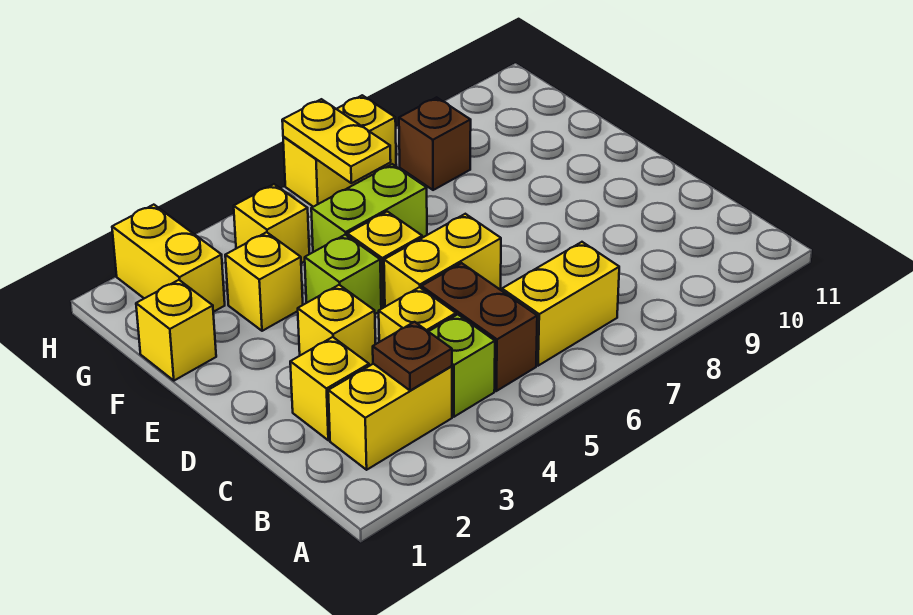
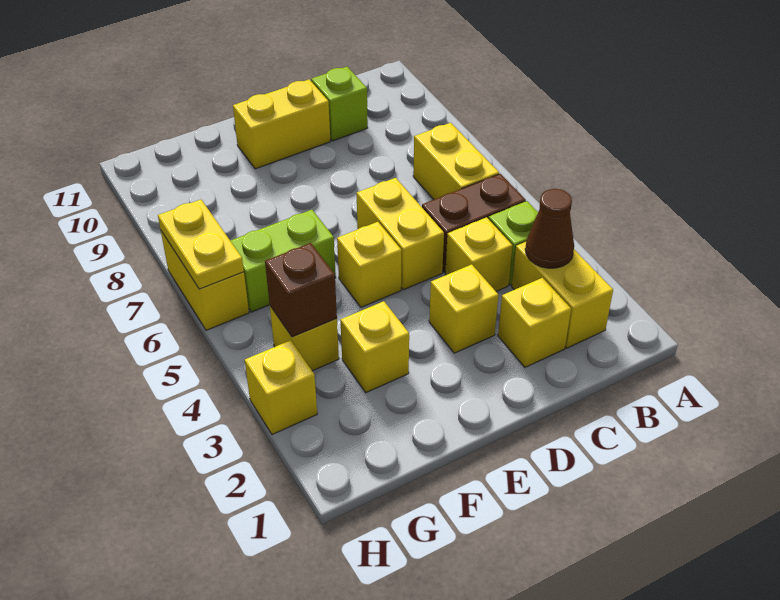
brown plate B3 level 2 -> brown cone B3 level 2
lime brick E4 level 1 -> lime brick C10 level 1
yellow brick F1 level 1 -> yellow brick H3 level 1
lime brick F5:F6 level 1 -> lime brick F6:G6 level 1
yellow brick G2:H2 level 1 -> yellow brick D10:E10 level 1
yellow plate G6:H6 level 2 -> yellow plate H6:H7 level 2
brown brick G8 level 1 -> brown brick G4 level 2

